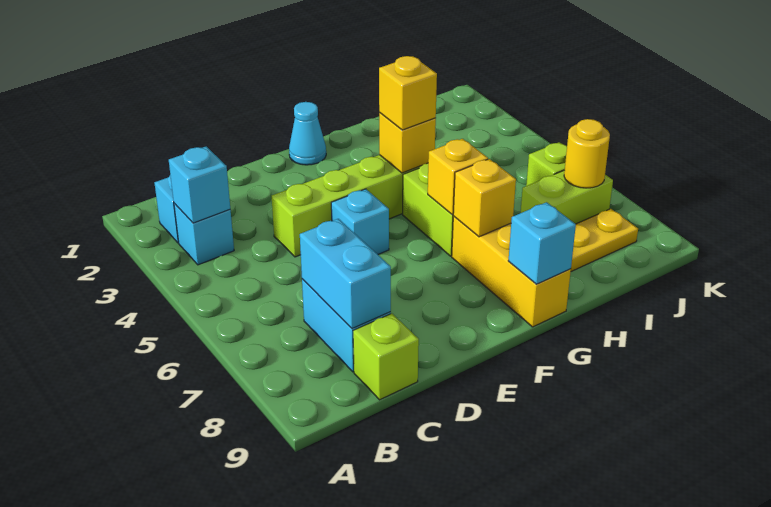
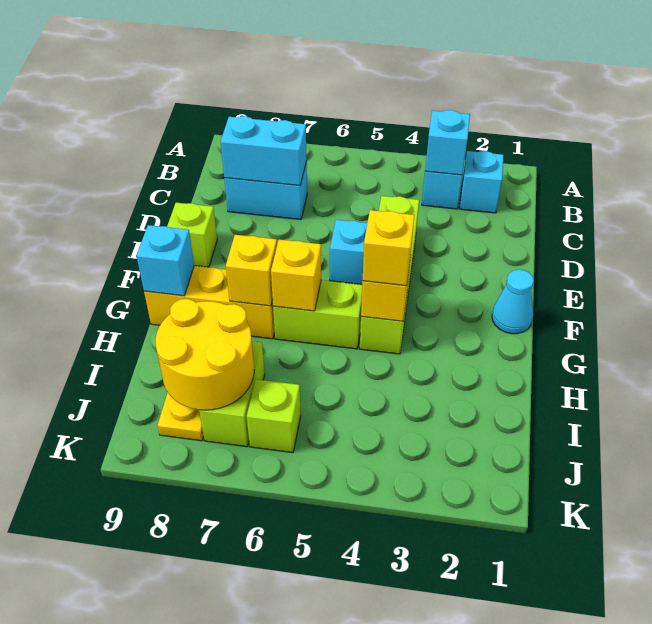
lime brick C9 level 1 -> lime brick E9 level 1
yellow round brick J7 level 2 -> yellow round brick I7:J8 level 2

